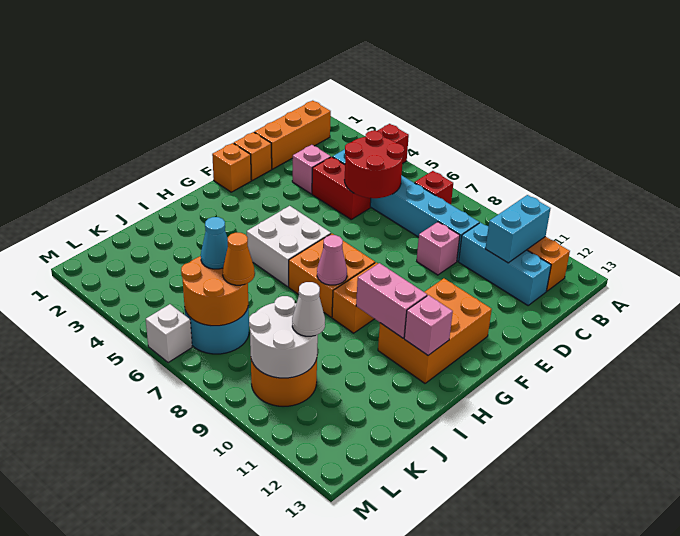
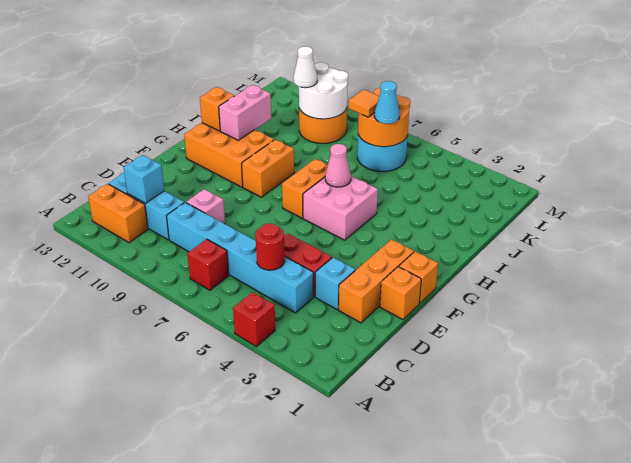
orange brick B1:D1 level 1 -> orange brick D2:F2 level 1
cyan brick B11:C11 level 2 -> cyan brick C11 level 2
red round brick C5:D6 level 2 -> red round brick C5 level 2
pink brick D3 level 1 -> cyan brick D3 level 1
orange brick F11:H12 level 1 -> orange brick G10:H12 level 1
white brick G5:H6 level 1 -> pink brick G5:H6 level 1
orange brick G7:H8 level 1 -> orange brick G7:H7 level 1
pink cone H8 level 2 -> pink cone H6 level 2
pink brick H10:H11 level 2 -> pink brick H11:I11 level 2
pink brick H12 level 2 -> orange brick H12 level 2
orange cone K7 level 3 -> orange tile K7 level 3
white brick M6 level 1 -> none

